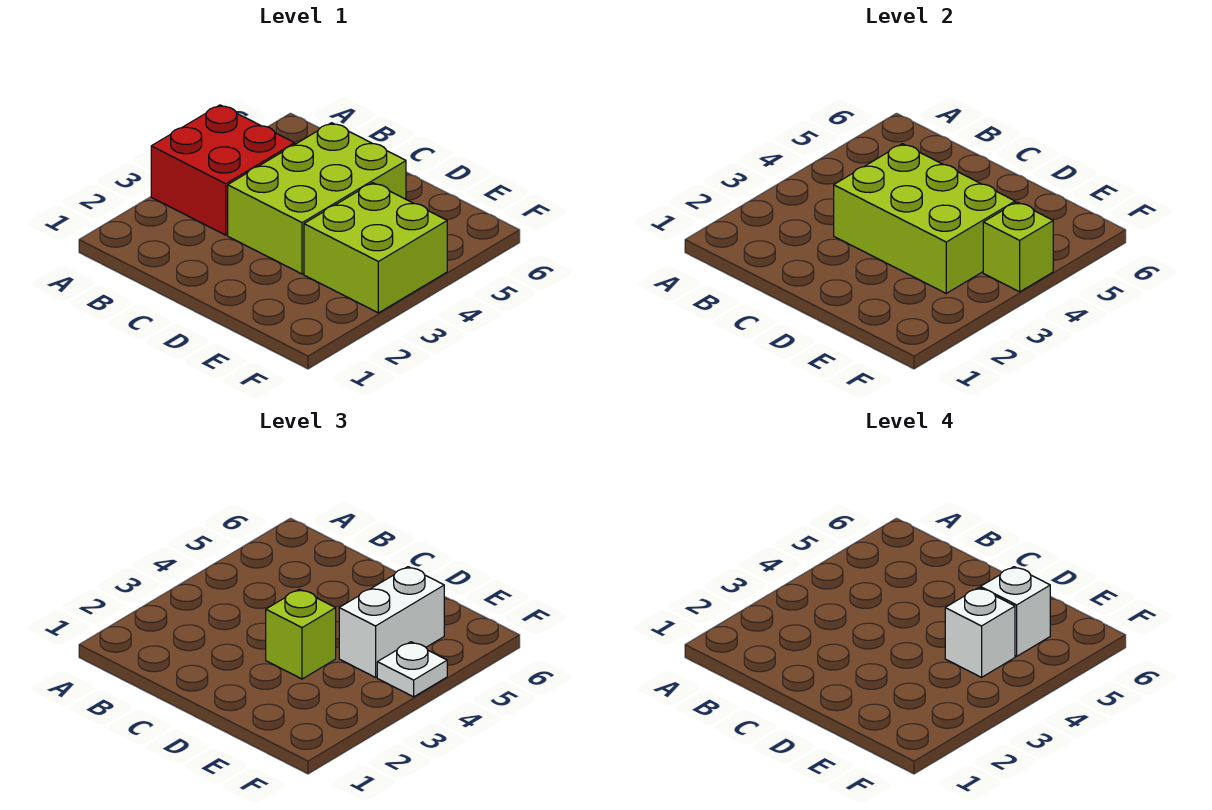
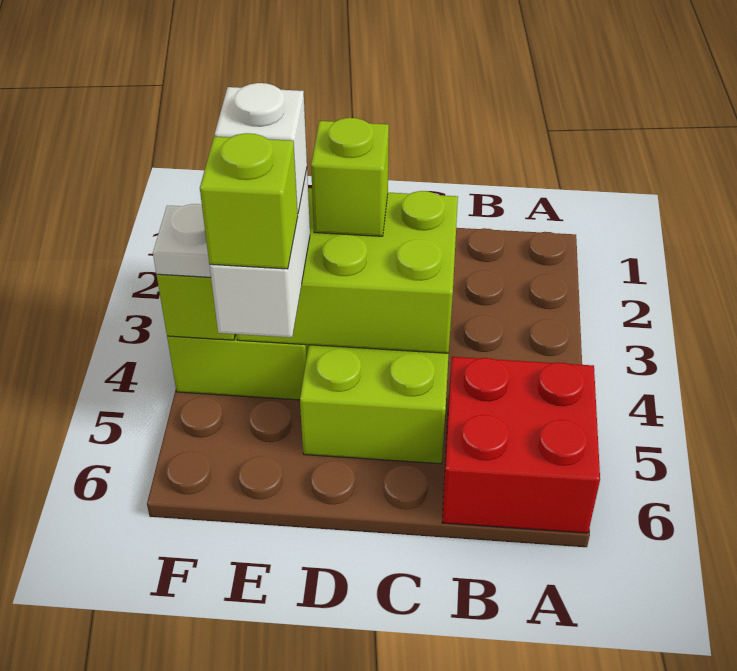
red brick A3:B4 level 1 -> red brick A5:B6 level 1
white brick E5 level 4 -> lime brick E5 level 4

